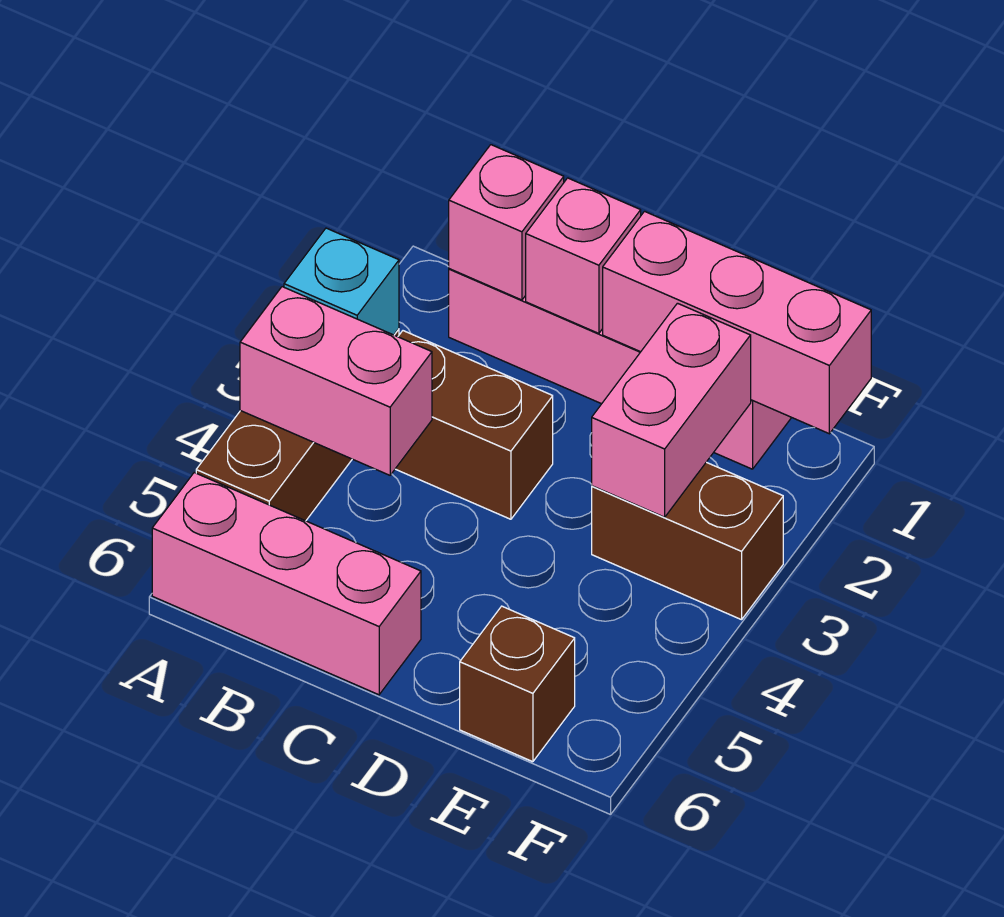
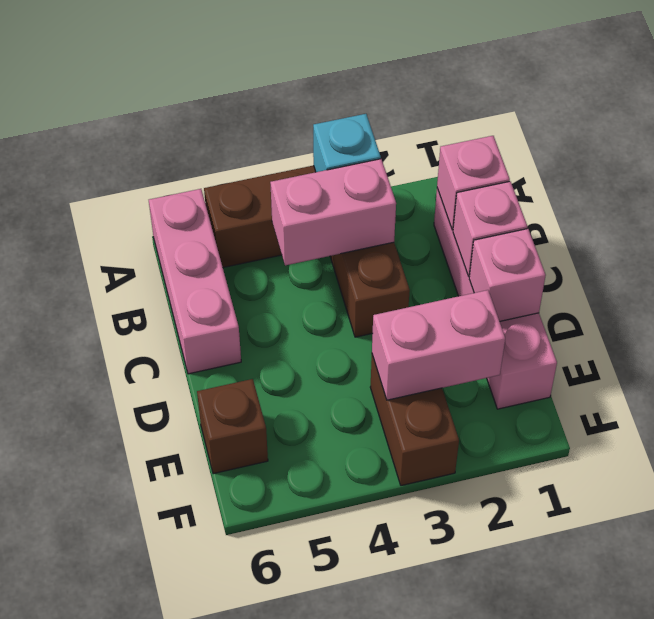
pink brick A4:B4 level 2 -> pink brick B3:B4 level 2
pink brick D1:F1 level 2 -> pink brick D1 level 2

